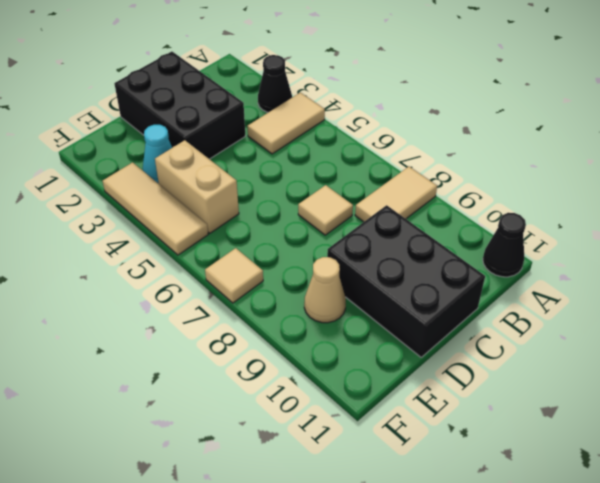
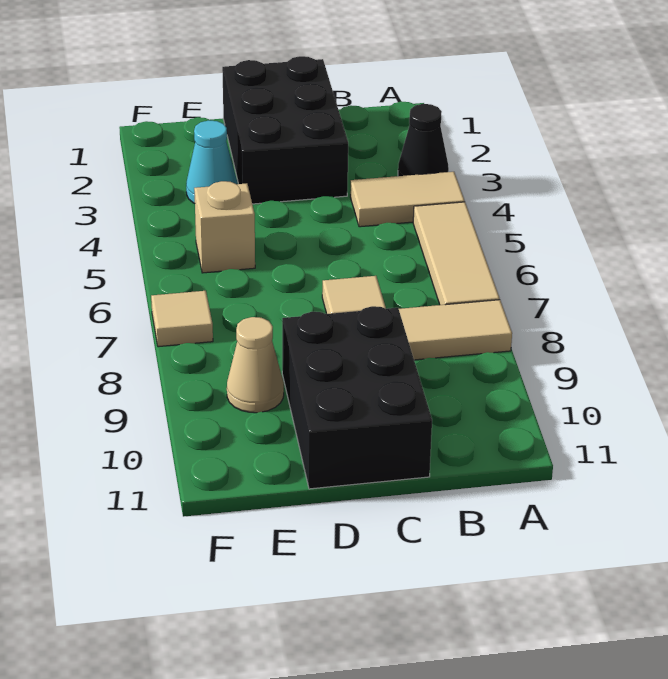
black cone A11 level 1 -> none
tan brick E4:E5 level 1 -> tan brick E5 level 1
tan tile F3:F5 level 1 -> tan tile A5:A7 level 1

